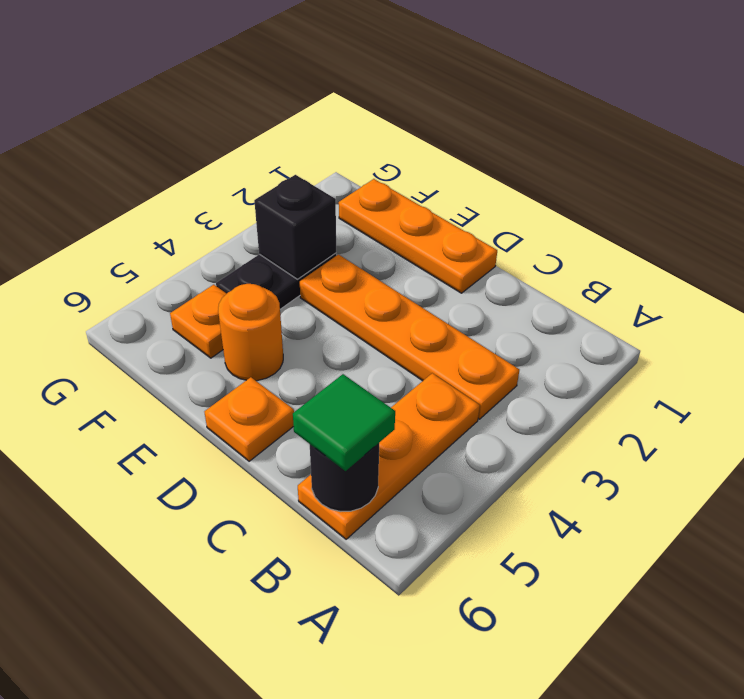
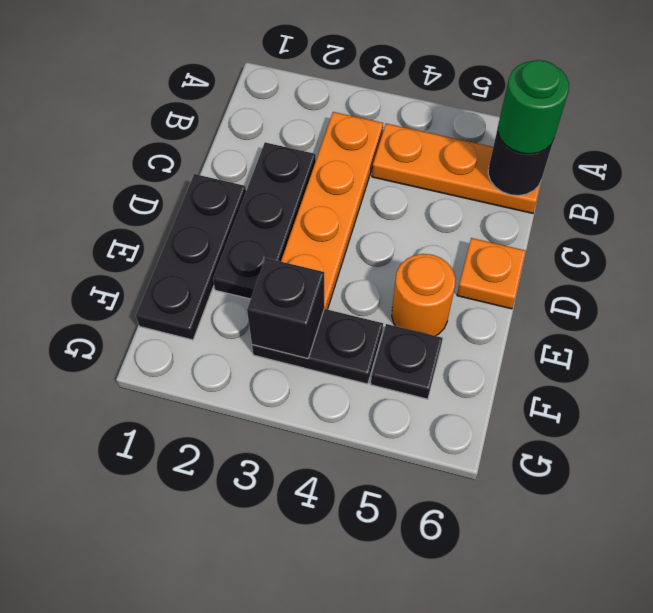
green tile B6 level 3 -> green round brick B6 level 3
none -> black plate C2:E2 level 1
orange plate D1:F1 level 1 -> black plate D1:F1 level 1
orange plate F5 level 1 -> black plate F5 level 1

